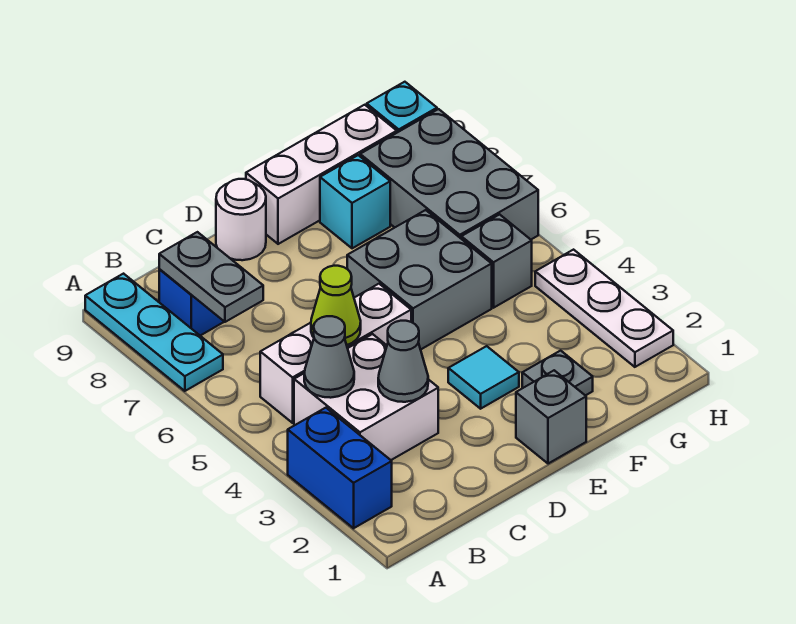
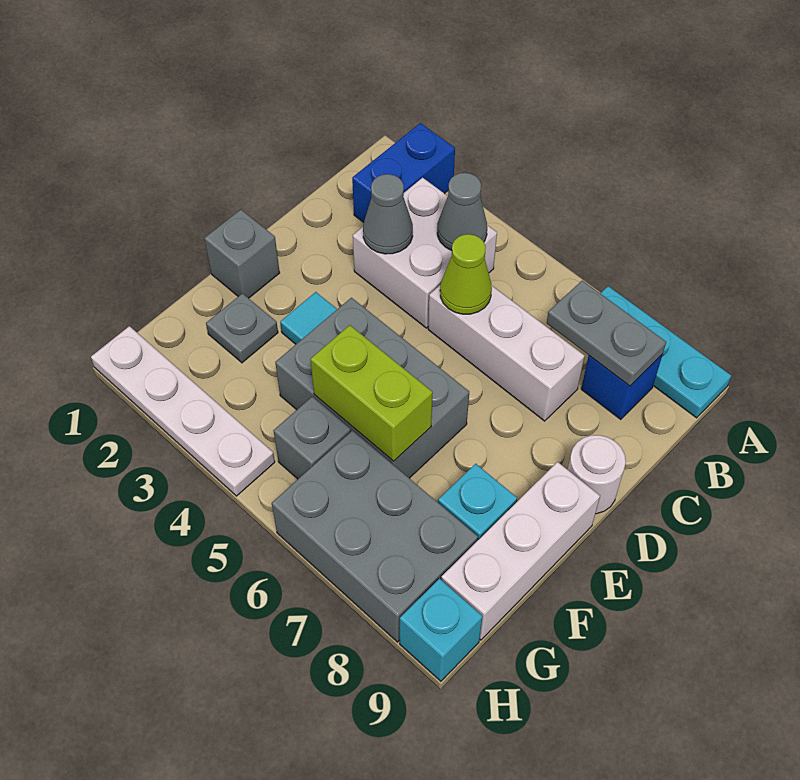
blue brick A2:A3 level 1 -> blue brick A2:B2 level 1
white brick B5:D5 level 1 -> white brick C5:C7 level 1
grey brick E5:F6 level 1 -> grey brick E4:F6 level 1
none -> lime brick F5:F6 level 2
white plate H2:H4 level 1 -> white plate H1:H4 level 1

